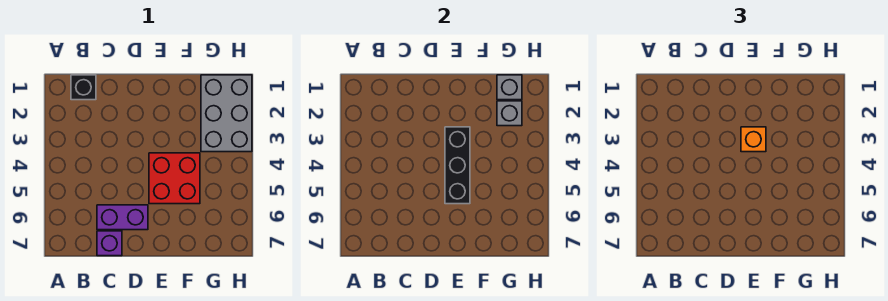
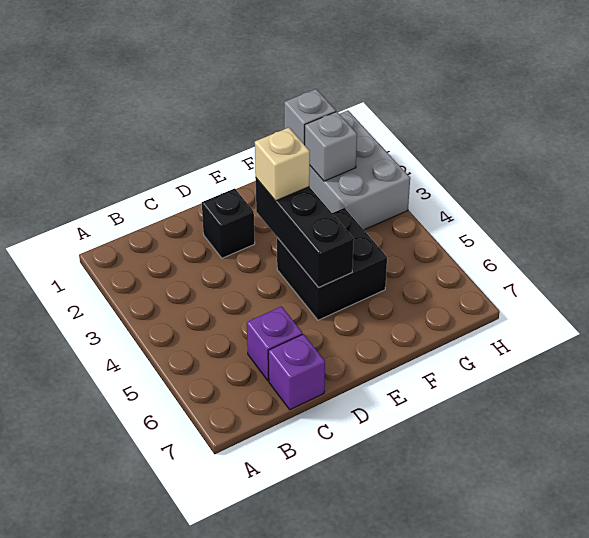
black brick B1 level 1 -> black brick D2 level 1
purple brick C6:D6 level 1 -> purple brick C6 level 1
orange brick E3 level 3 -> tan brick E3 level 3
red brick E4:F5 level 1 -> black brick E4:F5 level 1

